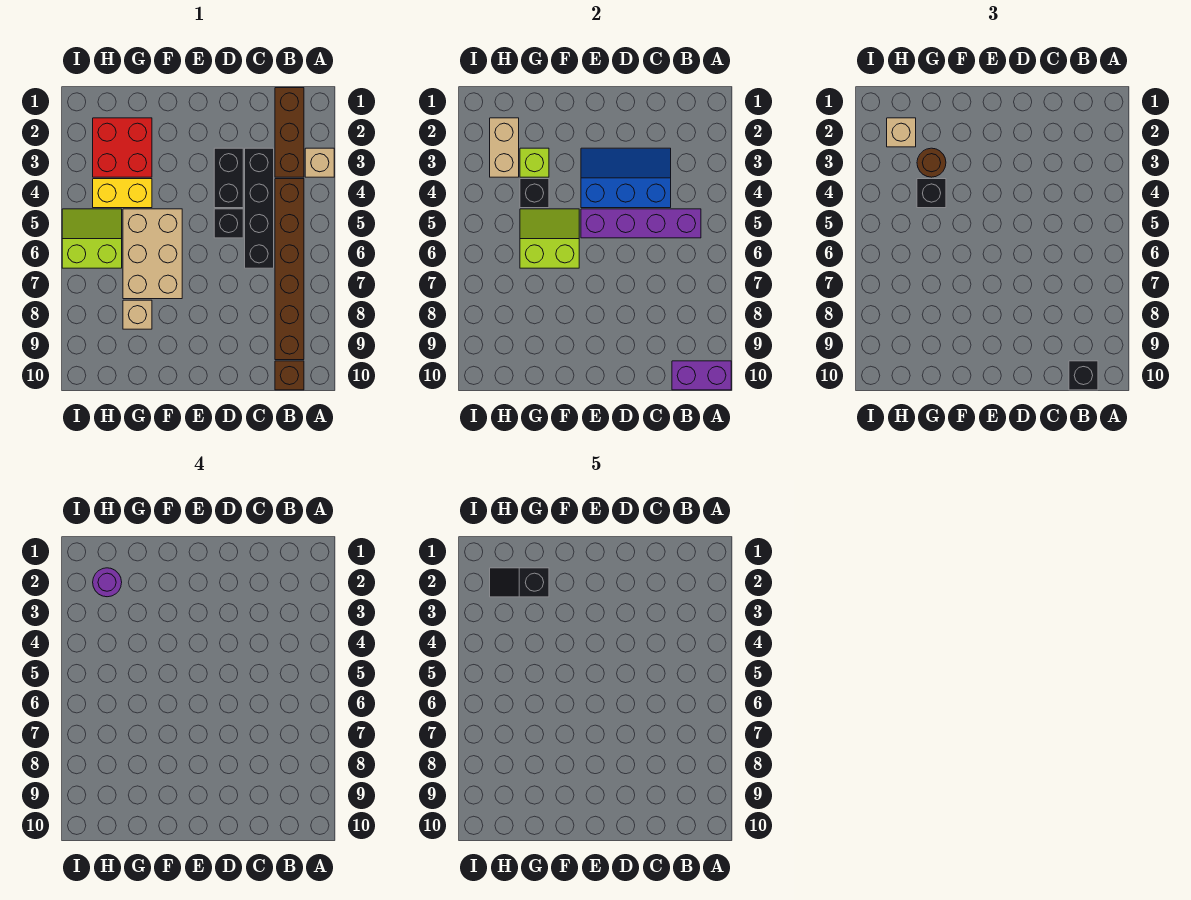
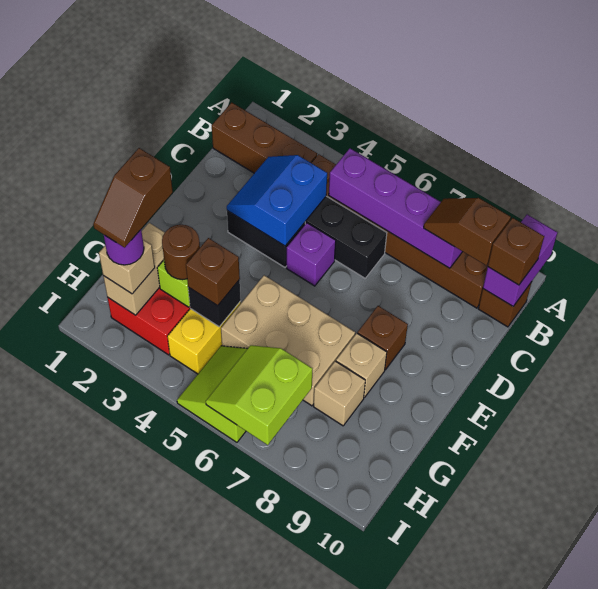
tan brick A3 level 1 -> tan brick F8 level 1
purple brick B5:E5 level 2 -> purple brick B5:B8 level 2
none -> brown slope B8:B9 level 3 top 9
black brick B10 level 3 -> brown brick B10 level 3
blue slope C3:E4 level 2 top 4 -> blue slope C3:D4 level 2 top 4
black brick D5 level 1 -> purple brick D5 level 1
none -> brown brick E8 level 1
lime slope F5:G6 level 2 top 6 -> lime slope H6:I7 level 2 top 7
black slope G2:H2 level 5 top G -> brown slope G2:H2 level 5 top G
black brick G4 level 3 -> brown brick G4 level 3
tan brick H2:H3 level 2 -> tan brick G2:H2 level 2

